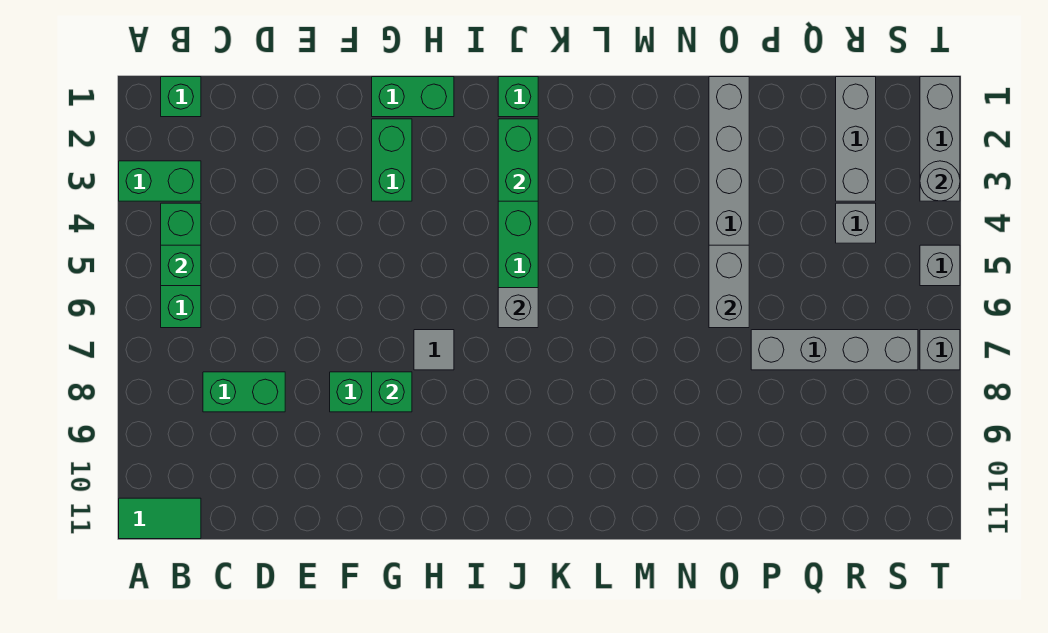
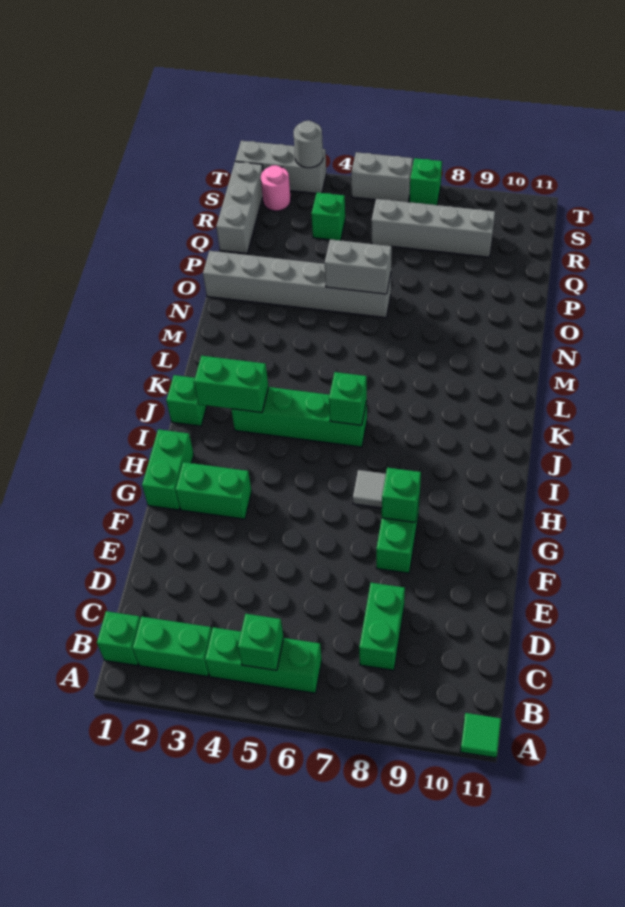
green brick A3:B3 level 1 -> green brick B2:B3 level 1
green tile A11:B11 level 1 -> green tile A11 level 1
grey brick J6 level 2 -> green brick J6 level 2
grey brick P7:S7 level 1 -> grey brick R6:R9 level 1
grey brick R1:R3 level 1 -> grey brick Q1:S1 level 1
grey brick R4 level 1 -> green brick R4 level 1
none -> pink round brick S2 level 1
grey brick T5 level 1 -> grey brick T5:T6 level 1
grey brick T7 level 1 -> green brick T7 level 1

